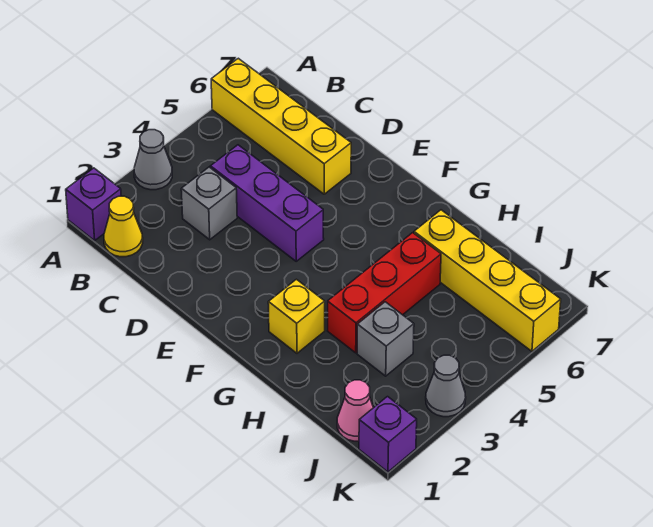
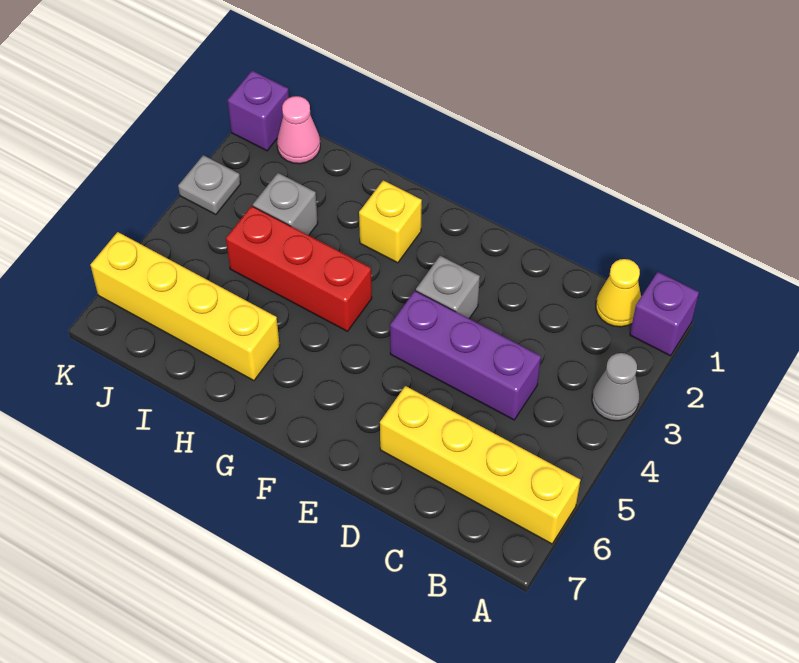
grey brick C3 level 1 -> grey brick E3 level 1
red brick H3:H5 level 1 -> red brick G4:I4 level 1
grey cone K3 level 1 -> grey plate K3 level 1

